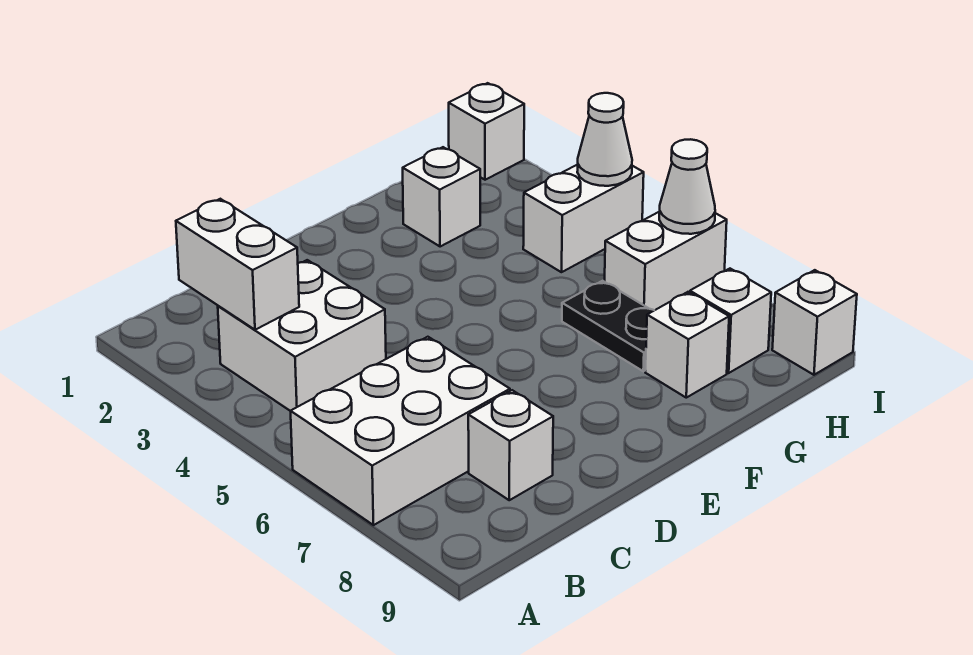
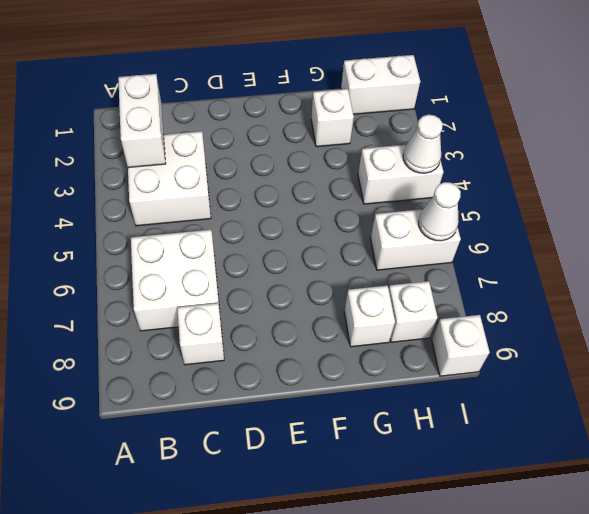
white brick A6:C7 level 1 -> white brick B6:C7 level 1
black plate G6:G7 level 1 -> none
white brick I1 level 1 -> white brick H1:I1 level 1

